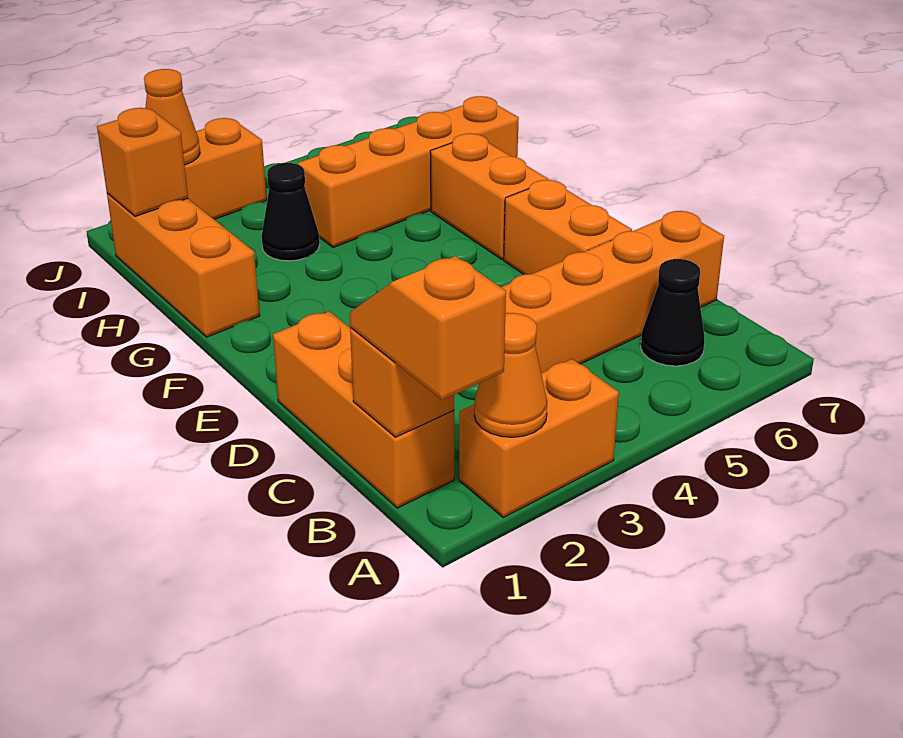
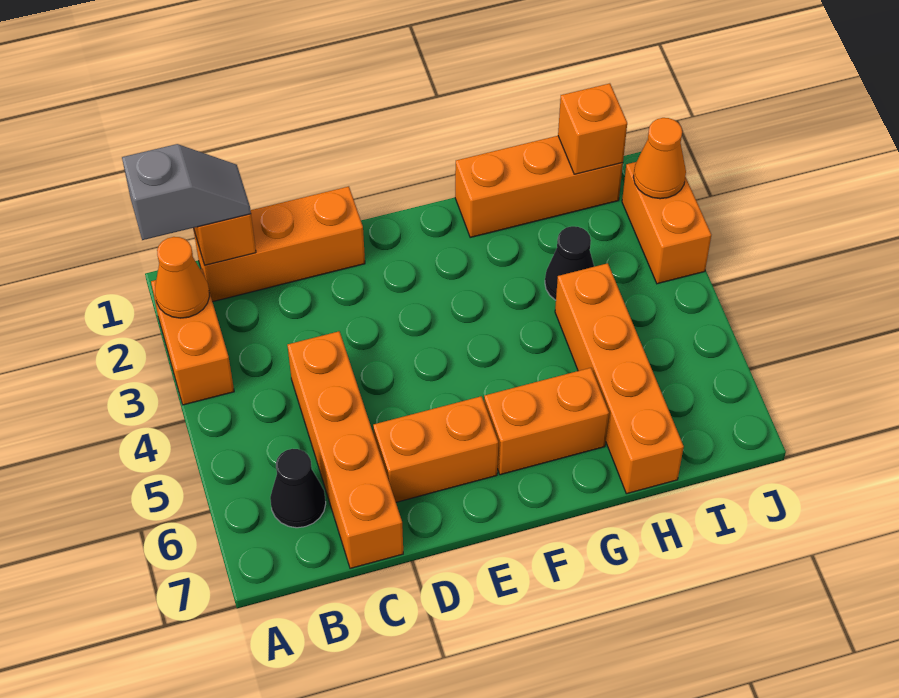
orange slope A1:B1 level 3 top A -> grey slope A1:B1 level 3 top A

